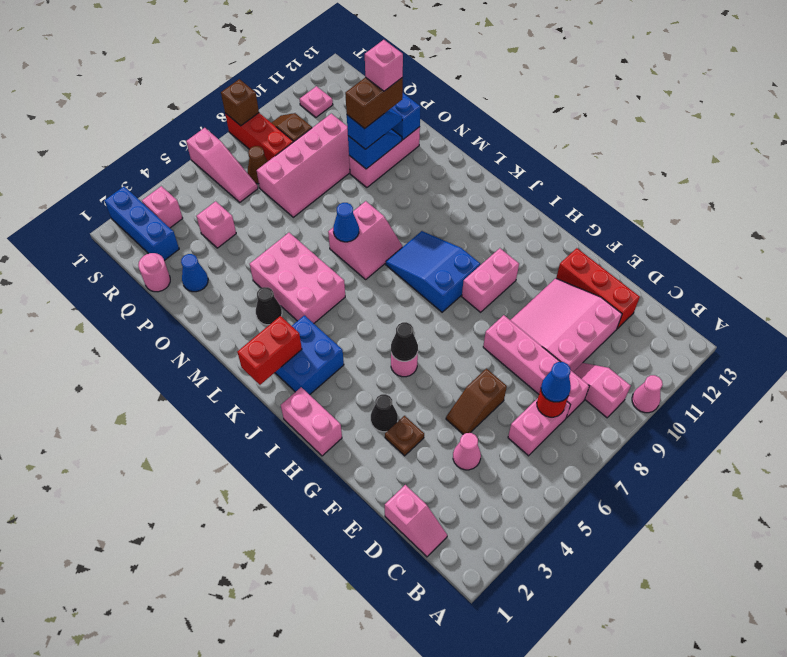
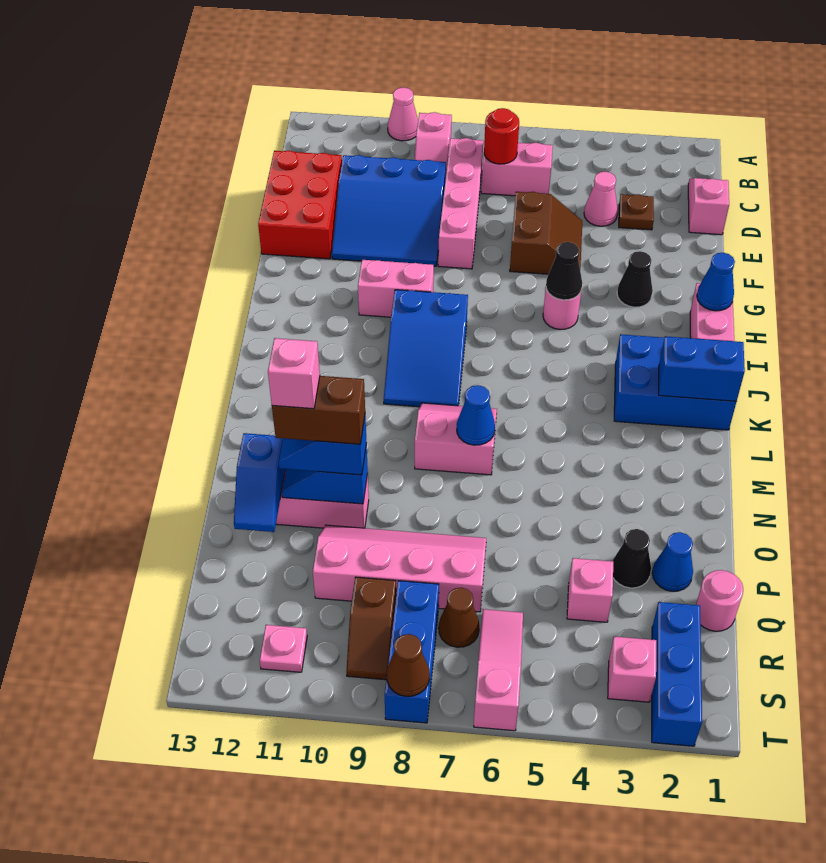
blue cone C7 level 3 -> blue cone H1 level 2
pink slope D9:F11 level 1 top D -> blue slope D9:F11 level 1 top D
red brick D12:F12 level 1 -> red brick D12:F13 level 1
brown slope E5:E6 level 1 top 6 -> brown slope E5:F6 level 1 top 6
brown plate F3 level 1 -> brown plate D3 level 1
blue brick J2:K3 level 1 -> blue brick J1:K3 level 1
red brick K1:K2 level 2 -> blue brick K1:K2 level 2
pink brick L4:N5 level 1 -> none
black cone M3 level 1 -> black cone P3 level 1
red brick R8:T8 level 1 -> blue brick R8:T8 level 1
brown brick T8 level 2 -> brown cone T8 level 2

